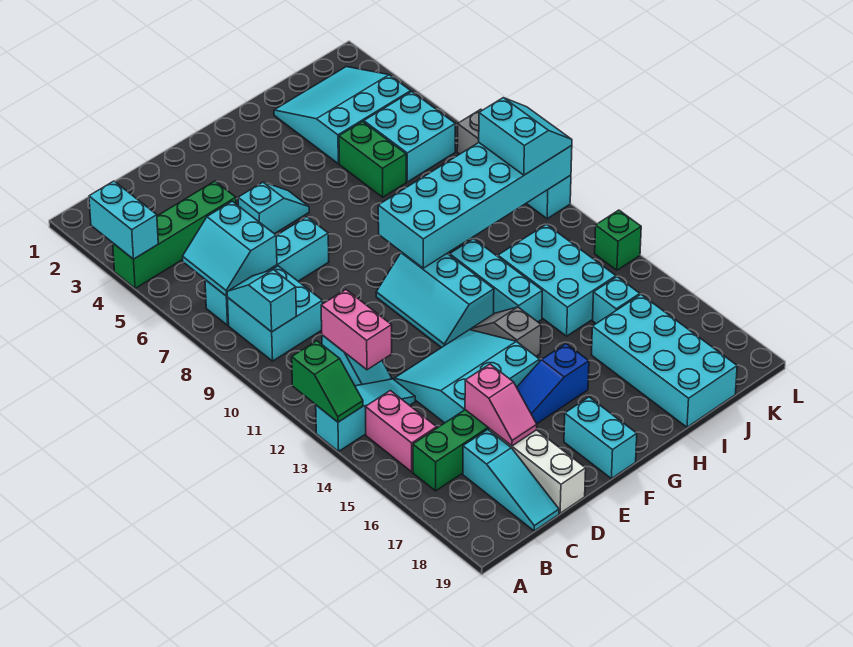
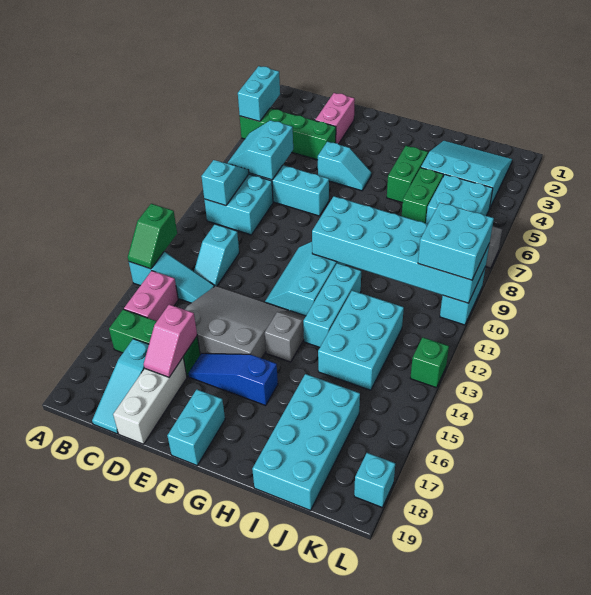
pink brick C11:C12 level 2 -> pink brick D2:D3 level 1
cyan slope D13:F15 level 1 top 15 -> grey slope D13:F15 level 1 top 15
none -> green brick H4:H5 level 1
cyan brick J15 level 1 -> cyan brick L18 level 1
cyan slope K9:L10 level 3 top K -> cyan brick K9:L10 level 3

